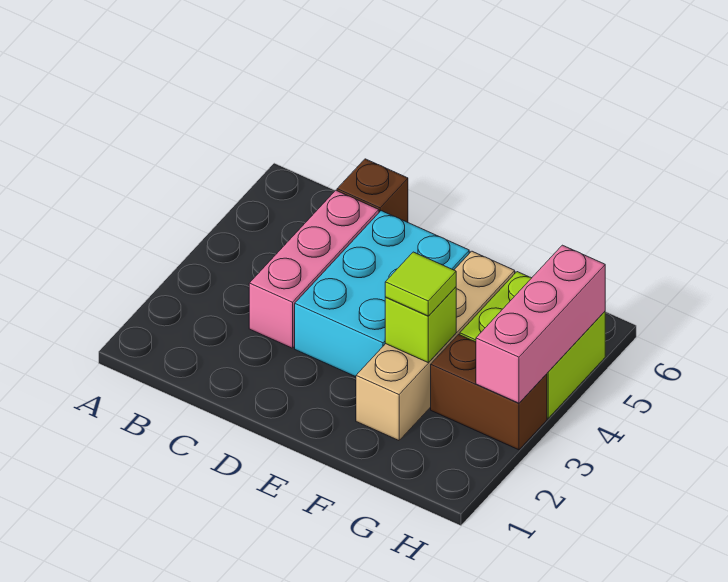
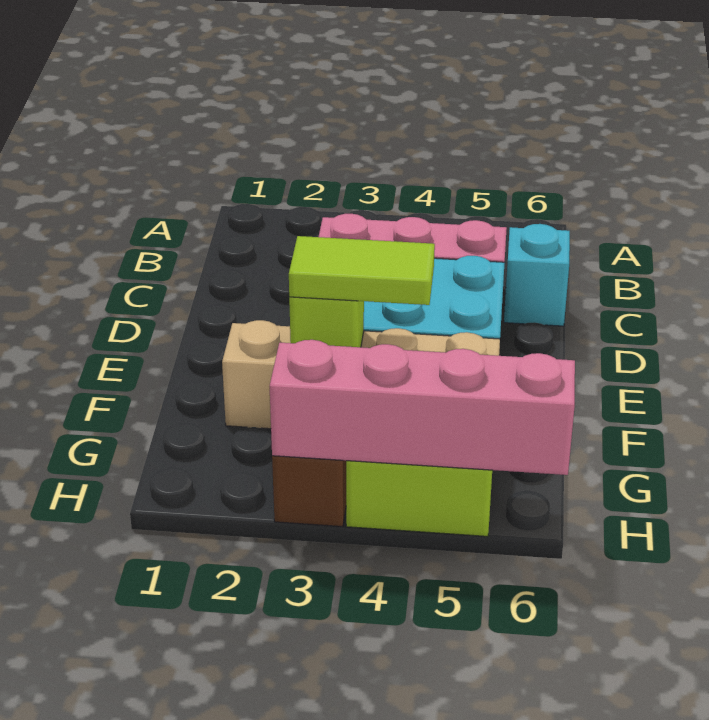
brown brick C6 level 1 -> cyan brick C6 level 1
lime tile F3 level 3 -> lime tile F3:F4 level 3
pink brick H3:H5 level 2 -> pink brick H3:H6 level 2

